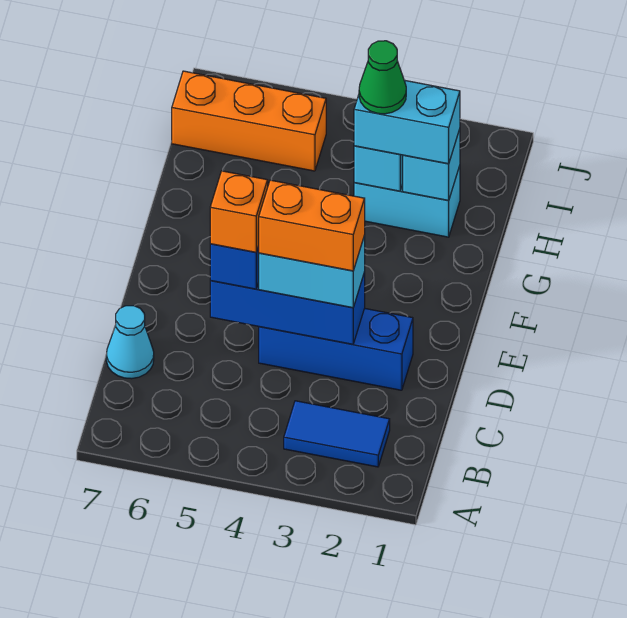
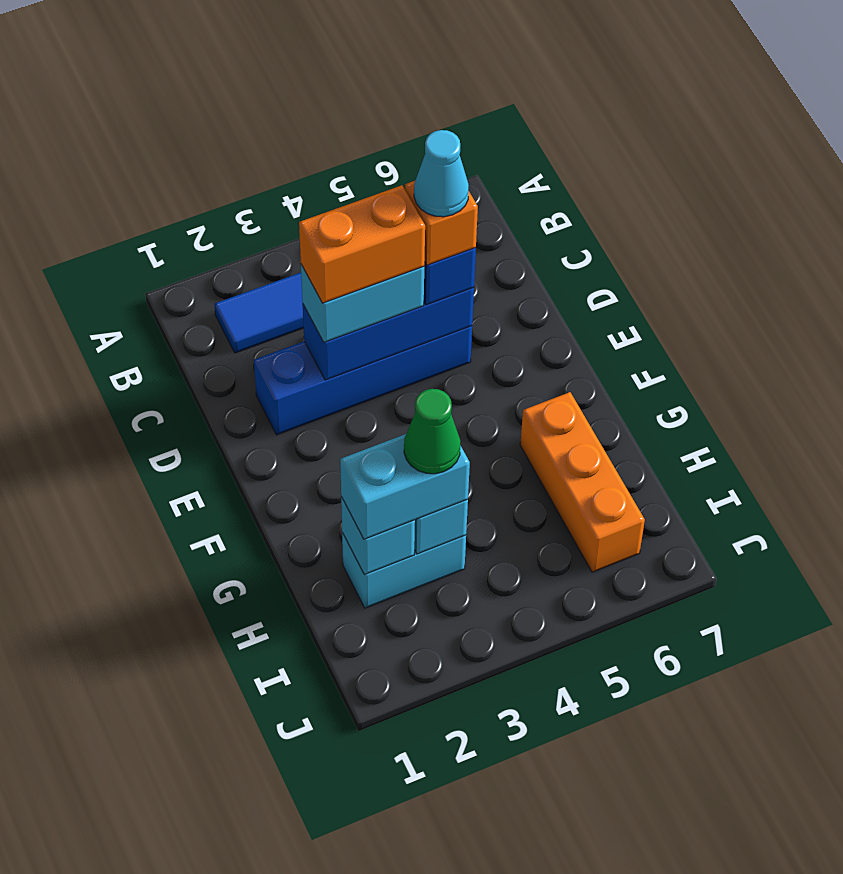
cyan cone C7 level 1 -> cyan cone D5 level 5
blue brick D2:D4 level 1 -> blue brick D2:D5 level 1
orange brick I5:I7 level 1 -> orange brick G6:I6 level 1

